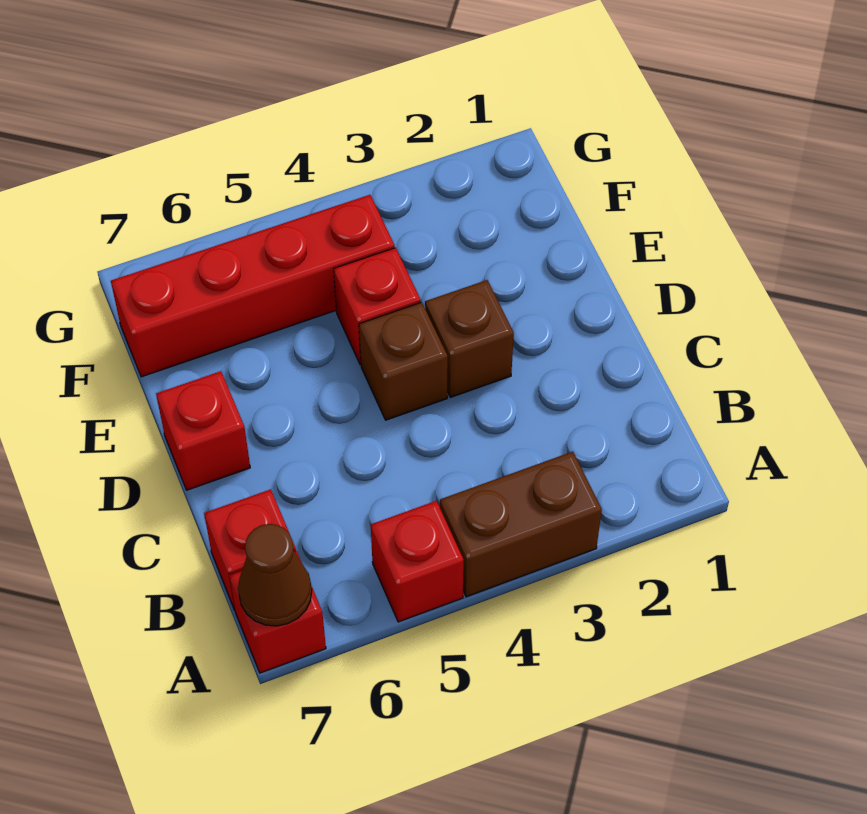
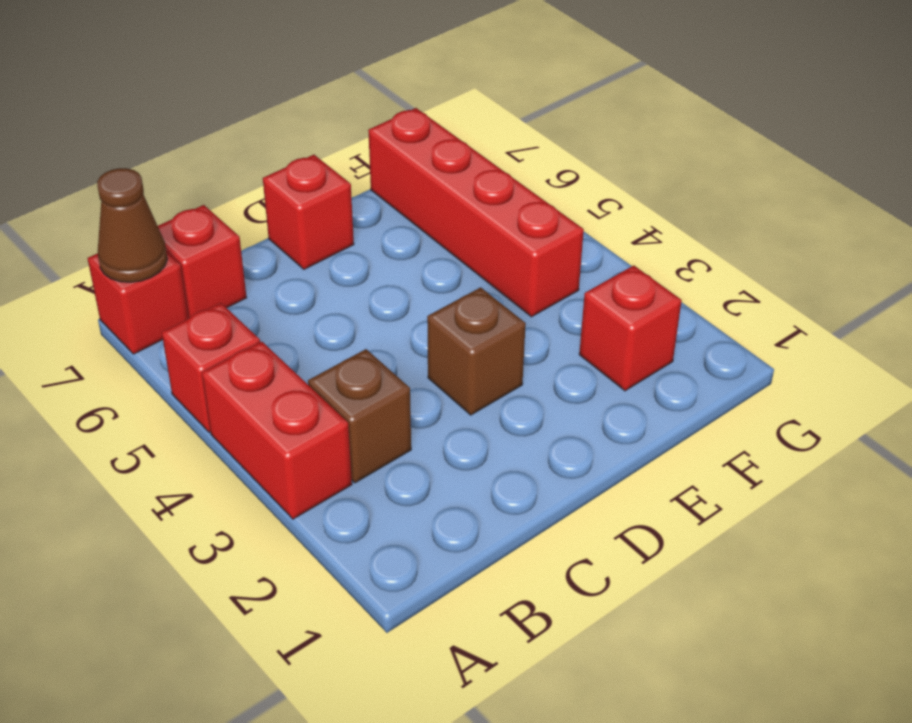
brown brick A3:A4 level 1 -> red brick A3:A4 level 1
brown brick D4 level 1 -> brown brick B3 level 1
red brick E4 level 1 -> red brick F2 level 1

